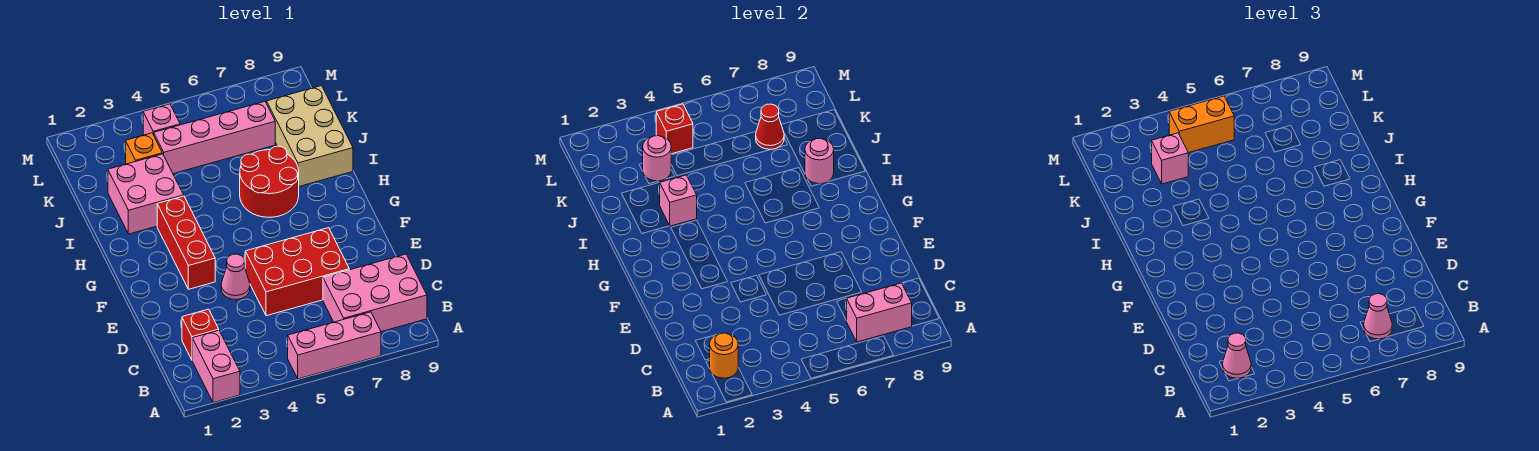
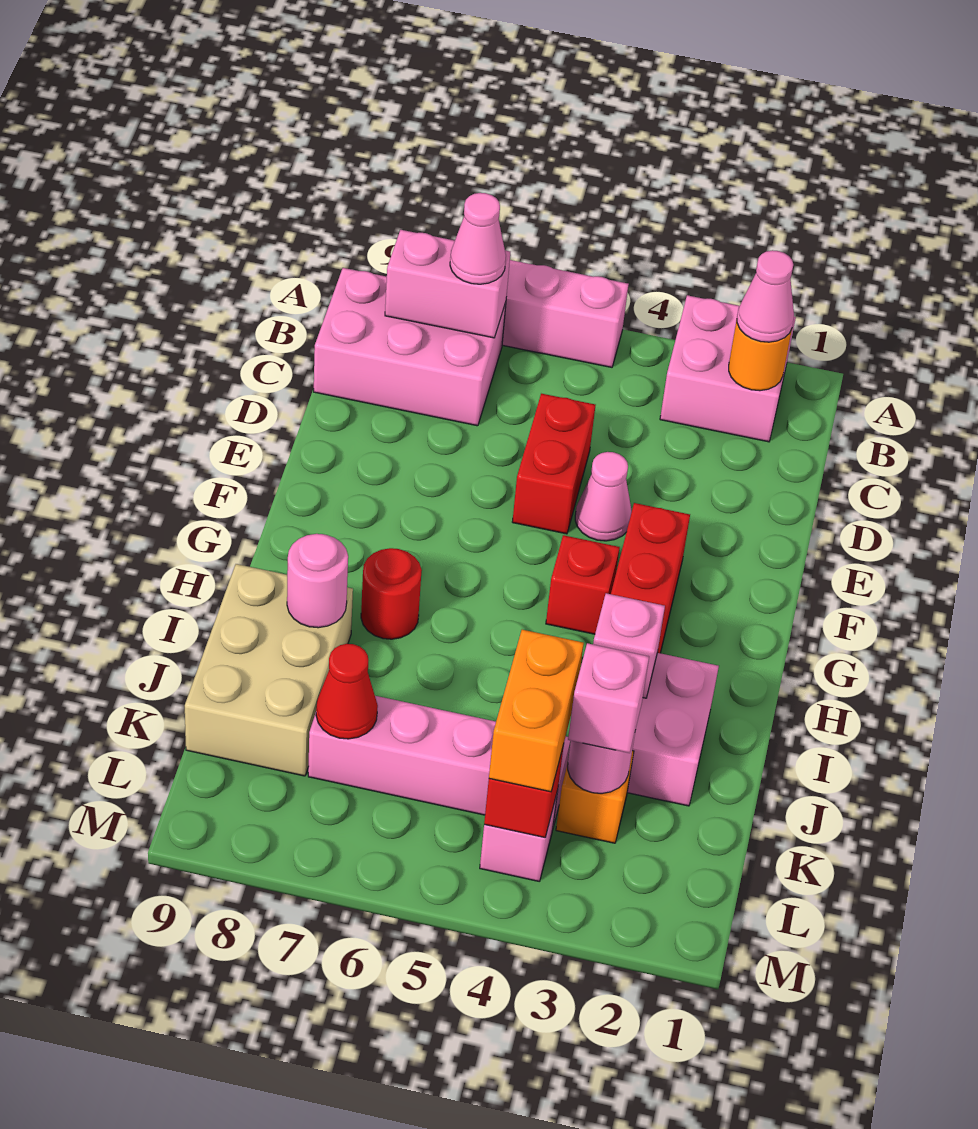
pink brick A2:B2 level 1 -> pink brick A2:B3 level 1
red brick C2 level 1 -> red brick G4 level 1
red brick D5:E7 level 1 -> red brick D5:E5 level 1
red round brick H6:I7 level 1 -> red round brick H7 level 1
orange brick L4:L5 level 3 -> orange brick K4:L4 level 3

